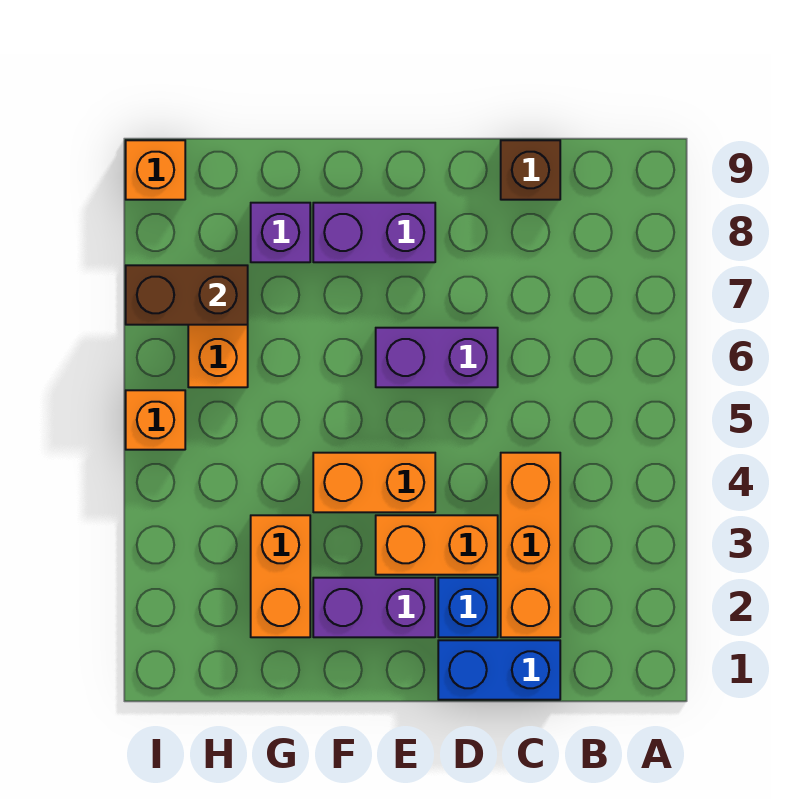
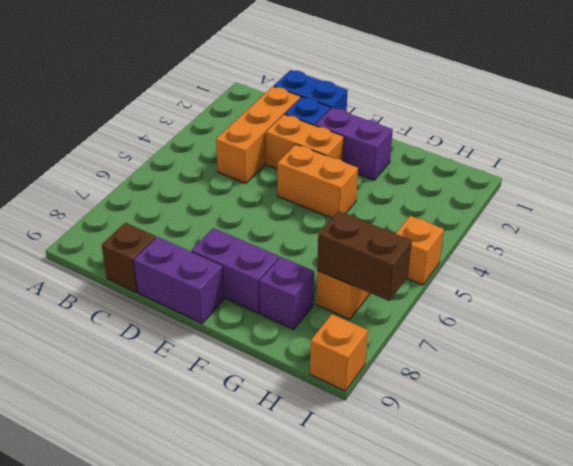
purple brick D6:E6 level 1 -> purple brick D9:E9 level 1
orange brick G2:G3 level 1 -> none

